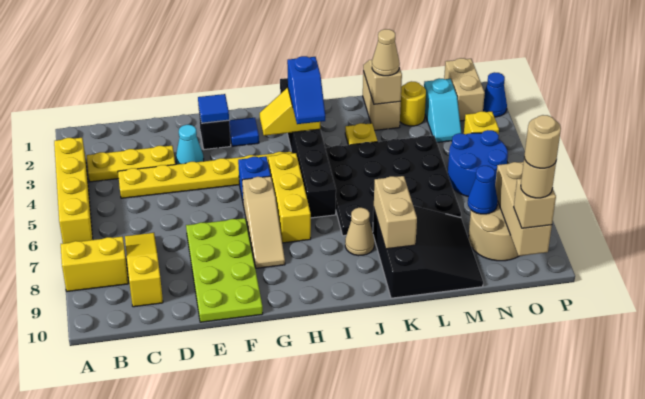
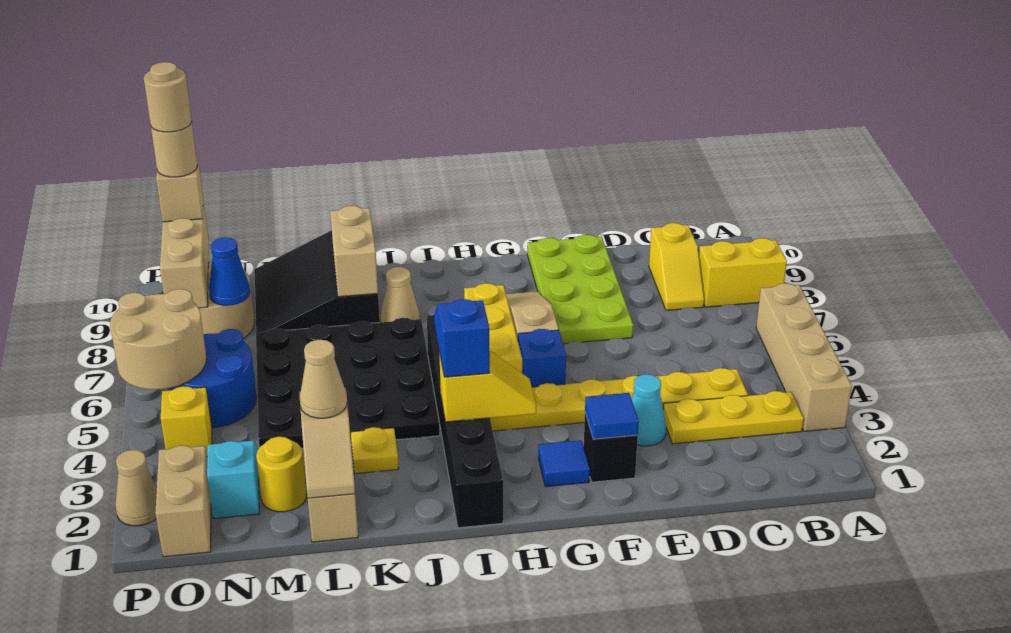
yellow brick A3:A6 level 1 -> tan brick A3:A6 level 1
yellow slope C7:C9 level 1 top 9 -> yellow slope C8:C9 level 1 top 9
none -> tan round brick O5:P6 level 2
blue cone P2 level 1 -> tan cone P2 level 1

